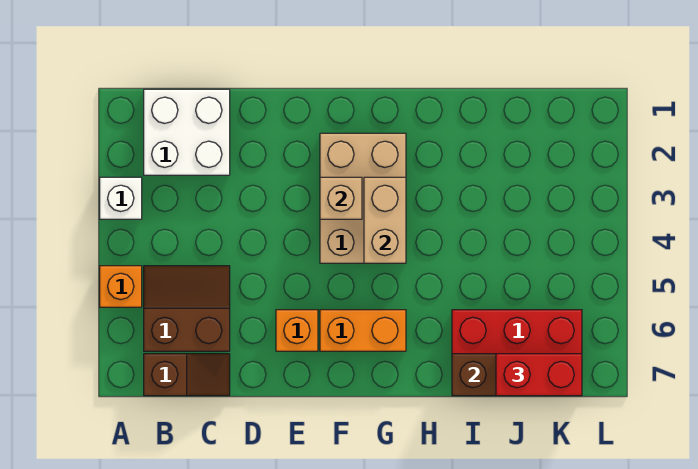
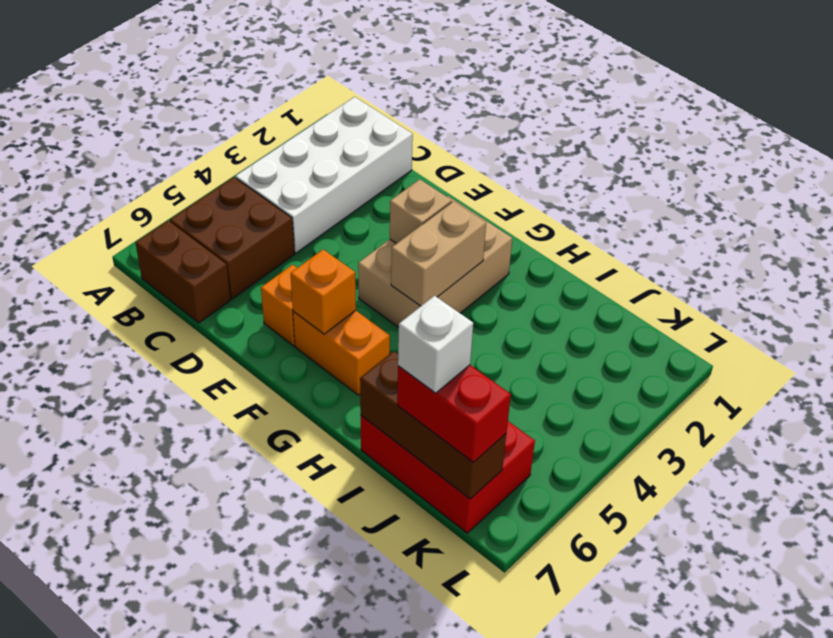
white brick A3 level 1 -> white brick J7 level 4
orange brick A5 level 1 -> orange brick F6 level 2
white brick B1:C2 level 1 -> white brick B1:C4 level 1
brown slope B5:C6 level 1 top 6 -> brown brick B5:C6 level 1
brown slope B7:C7 level 1 top B -> brown brick B7:C7 level 1

